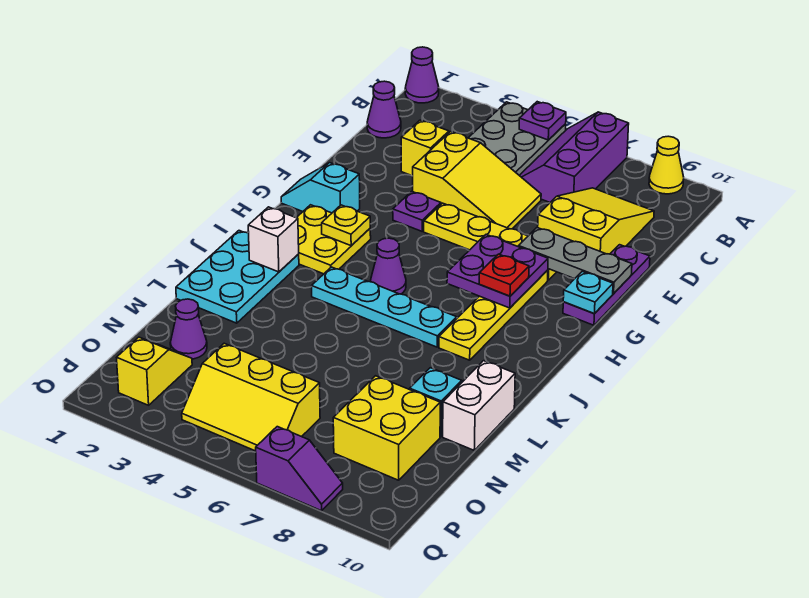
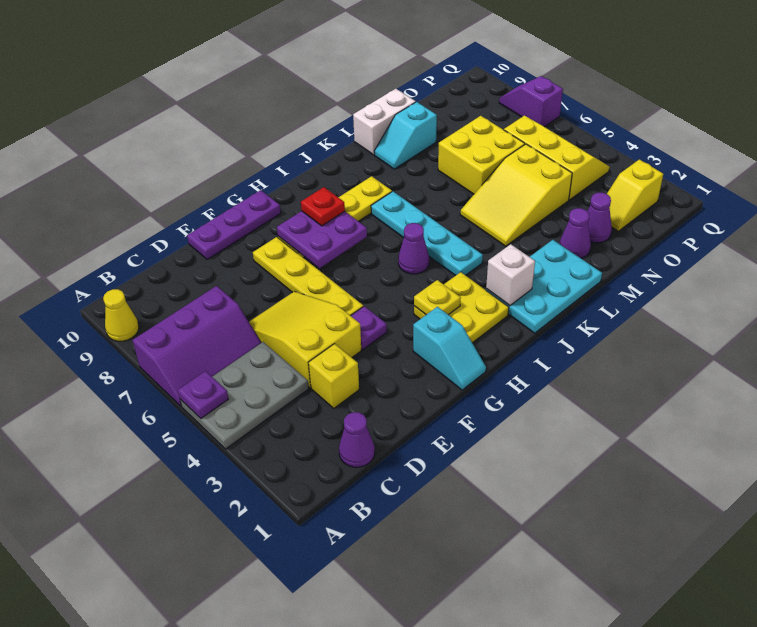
purple cone A1 level 1 -> purple cone M2 level 1
yellow slope C8:E9 level 1 top E -> yellow slope L4:N5 level 1 top N
grey plate F8:F10 level 2 -> none
cyan plate G10 level 2 -> none
yellow brick N8:O9 level 1 -> yellow brick M6:N7 level 1

